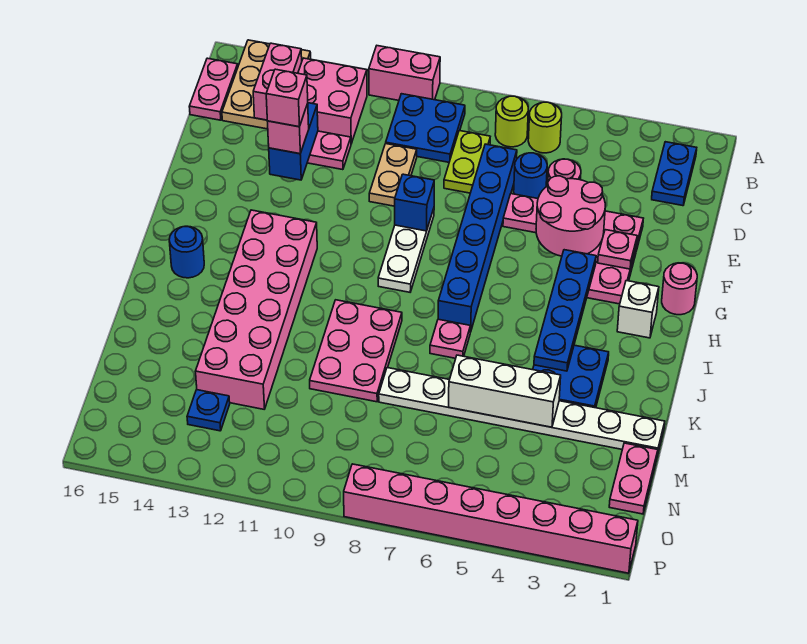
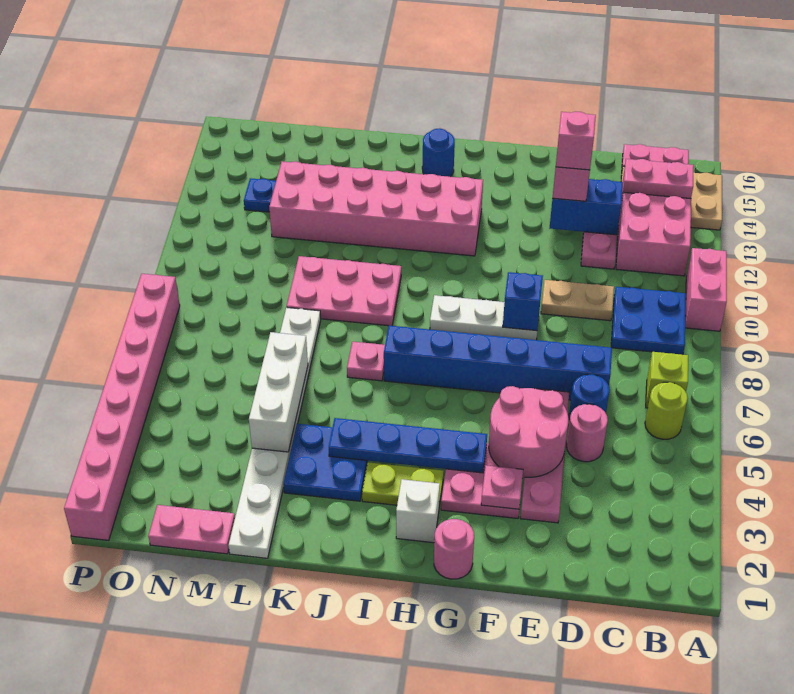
blue plate B2:C2 level 1 -> none
lime round brick B7 level 1 -> lime brick B7 level 1
lime plate C8:D8 level 1 -> lime plate H3:I3 level 1

